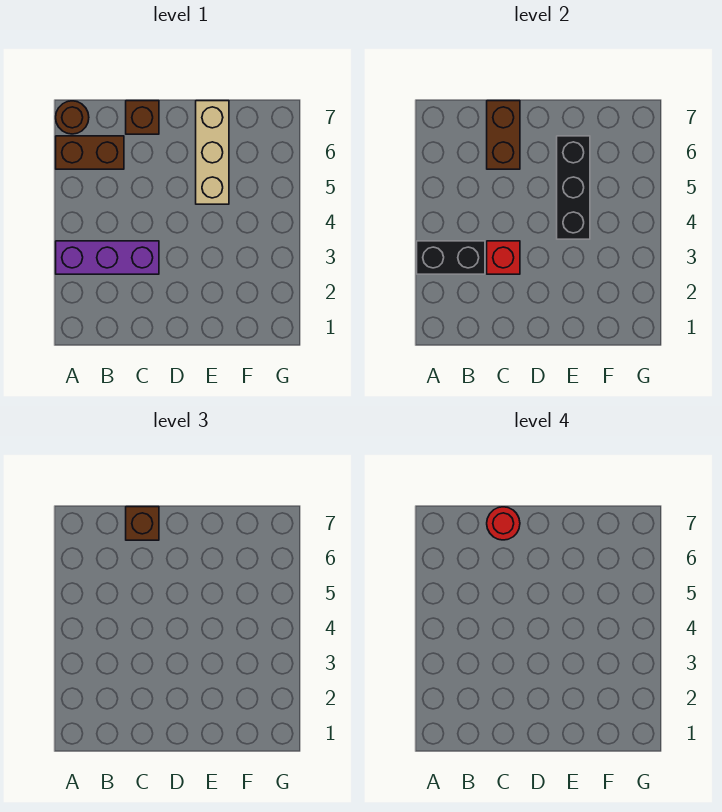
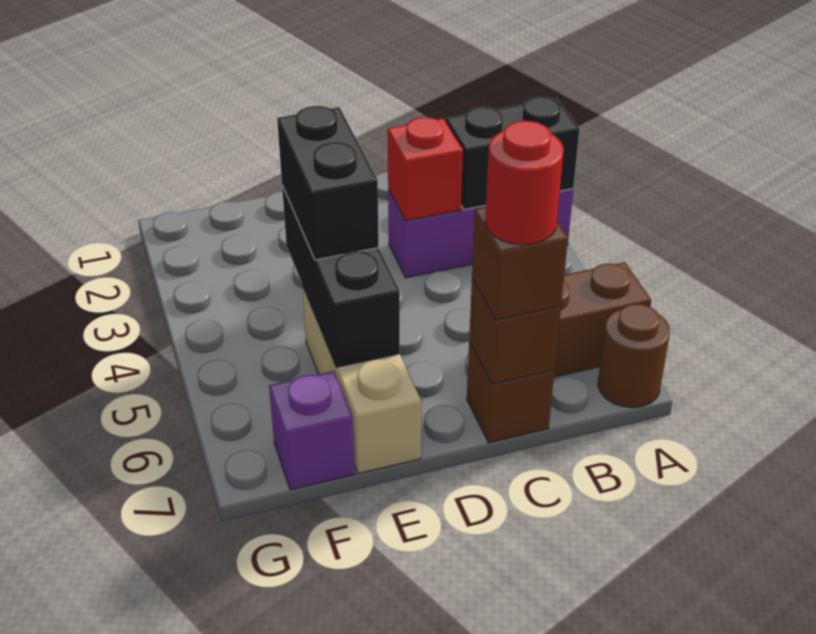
brown brick C6:C7 level 2 -> brown brick C7 level 2
none -> black brick E4:E5 level 3
none -> purple brick F7 level 1

